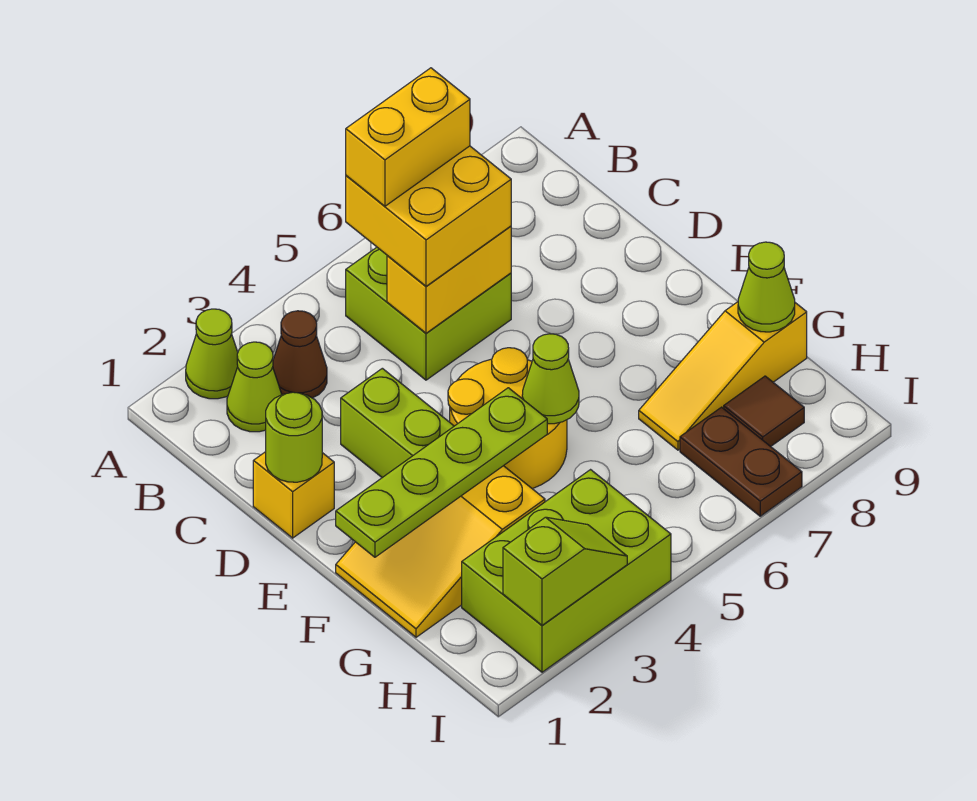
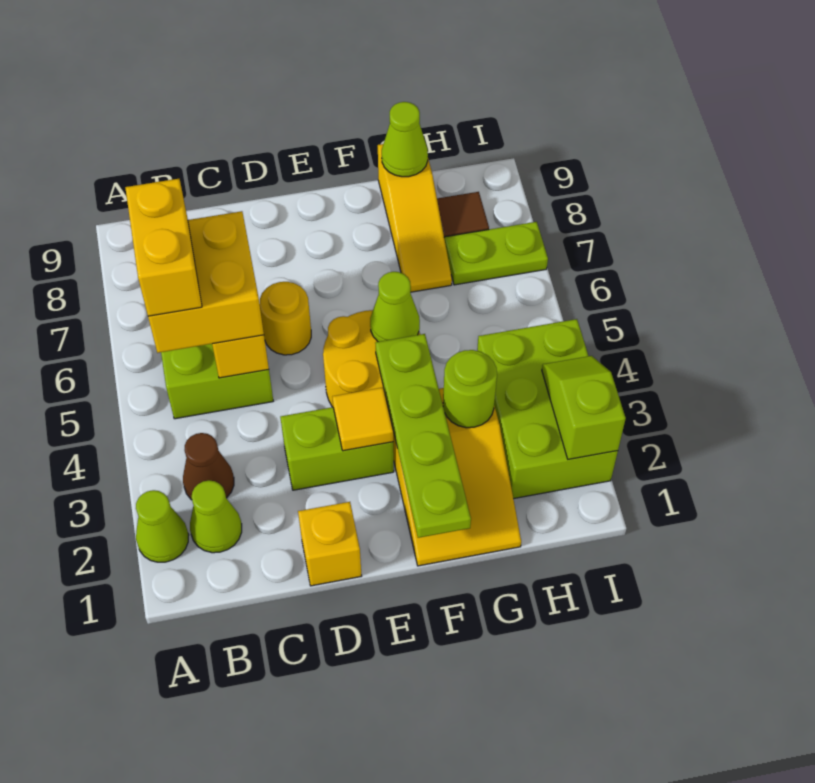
lime round brick D1 level 2 -> lime round brick G3 level 2
none -> yellow round brick D6 level 1
none -> yellow tile E3 level 2
brown plate H7:I7 level 1 -> lime plate H7:I7 level 1

